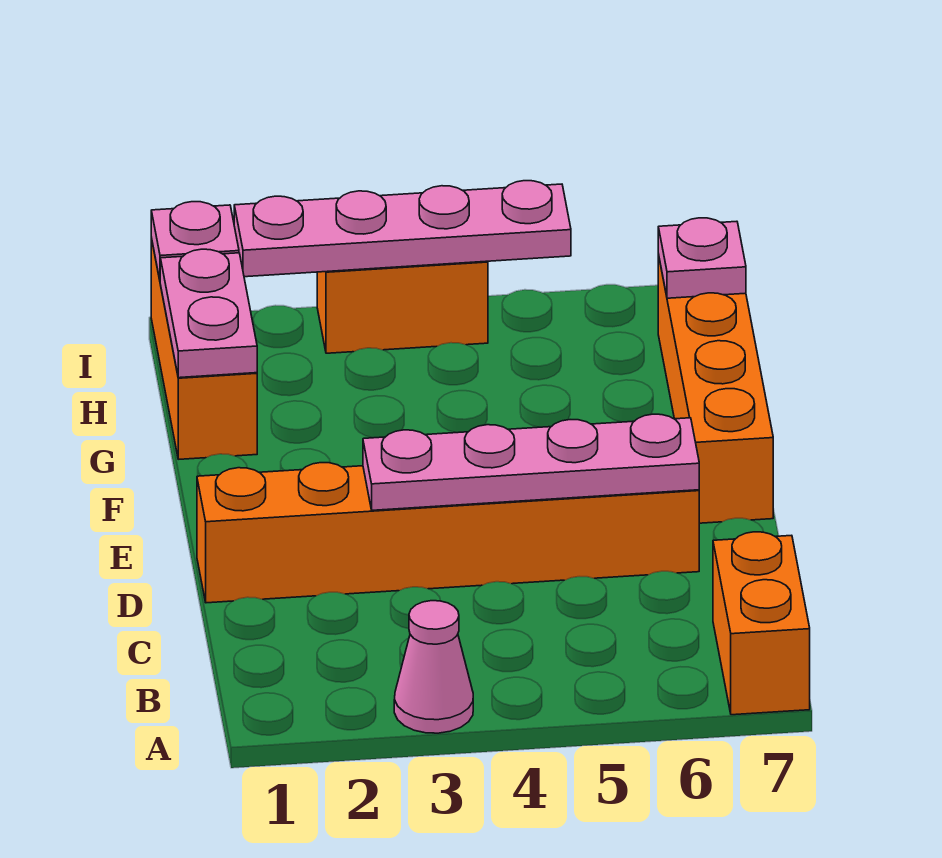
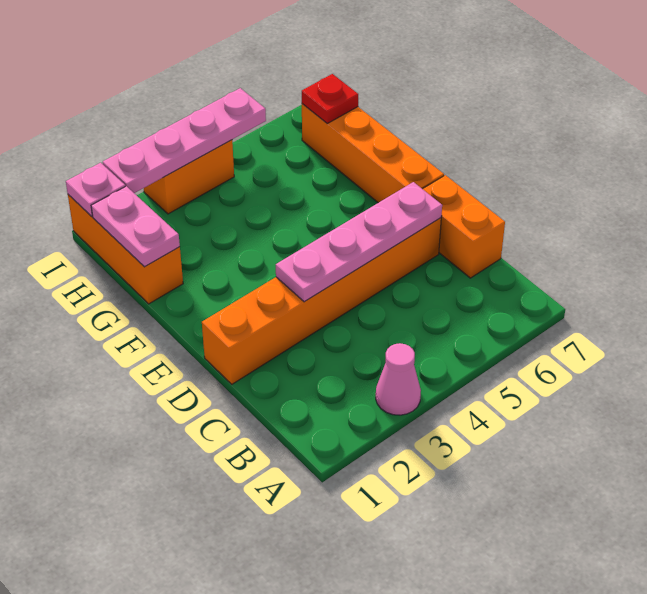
orange brick A7:B7 level 1 -> orange brick C7:D7 level 1
pink plate H7 level 2 -> red plate H7 level 2

